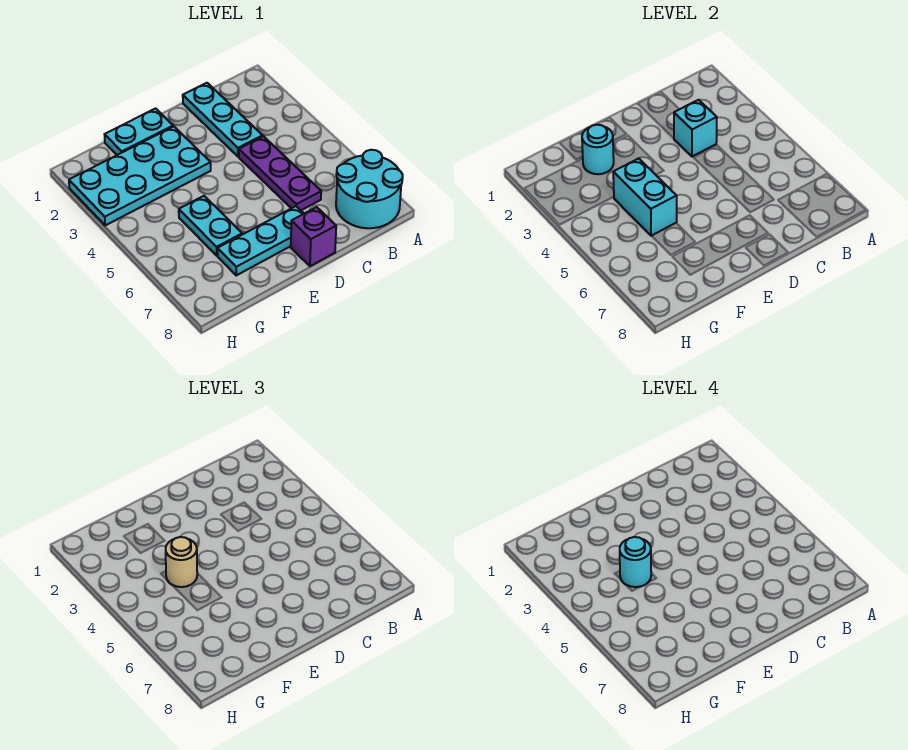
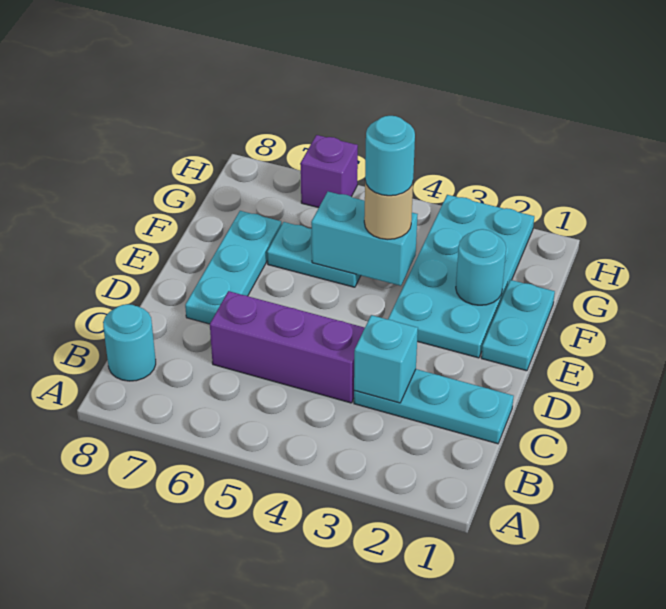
cyan round brick A7:B8 level 1 -> cyan round brick B8 level 1
purple plate C4:C6 level 1 -> purple brick C4:C6 level 1
purple brick D8 level 1 -> purple brick H6 level 1

